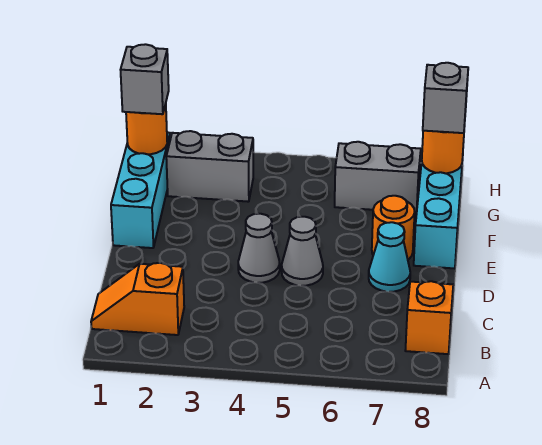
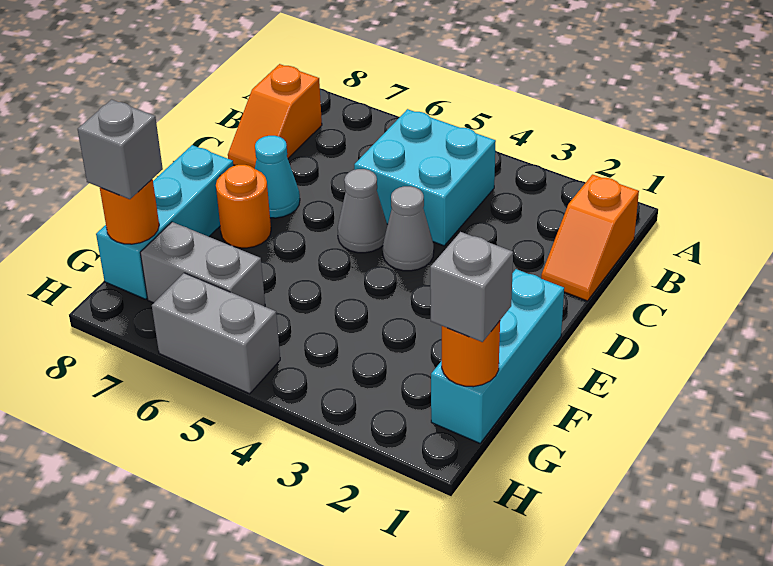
orange slope B1:B2 level 1 top 2 -> orange slope B1:C1 level 1 top B
none -> cyan brick B4:C5 level 1
grey brick G2:G3 level 1 -> grey brick H5:H6 level 1

